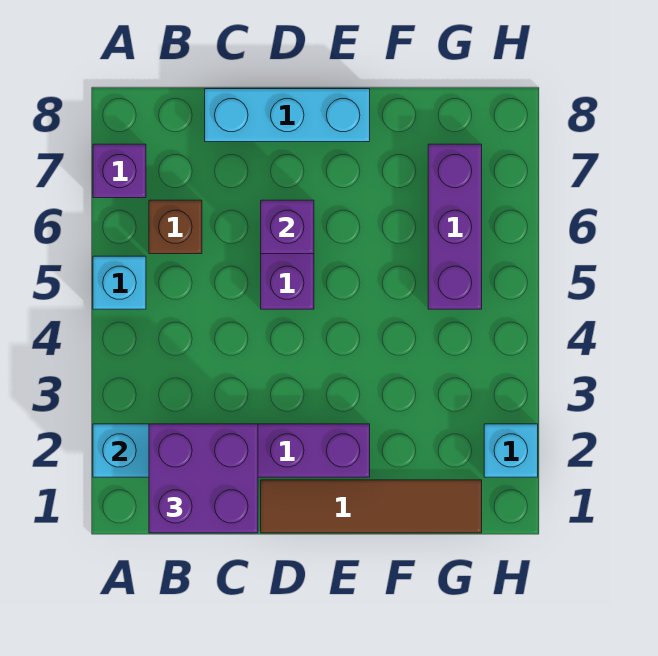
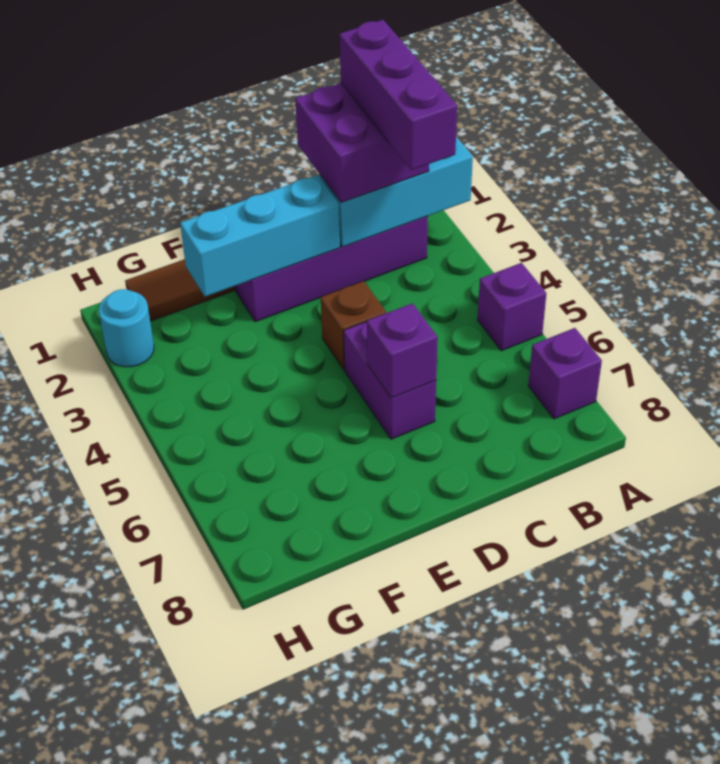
cyan brick A5 level 1 -> purple brick A5 level 1
brown brick B6 level 1 -> brown brick D4 level 1
cyan brick C8:E8 level 1 -> cyan brick D2:F2 level 2
purple brick G5:G7 level 1 -> purple brick B1:B3 level 4
cyan brick H2 level 1 -> cyan round brick H2 level 1

